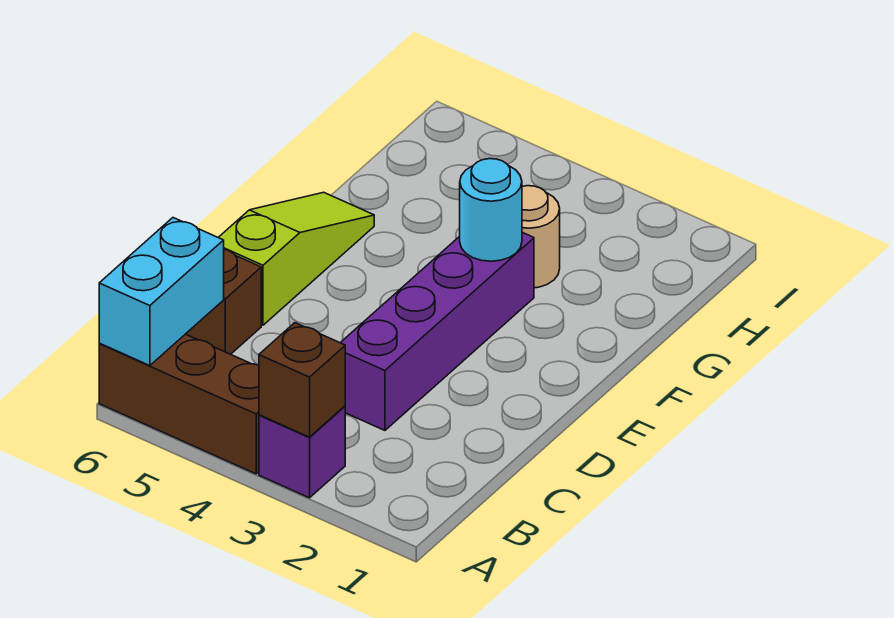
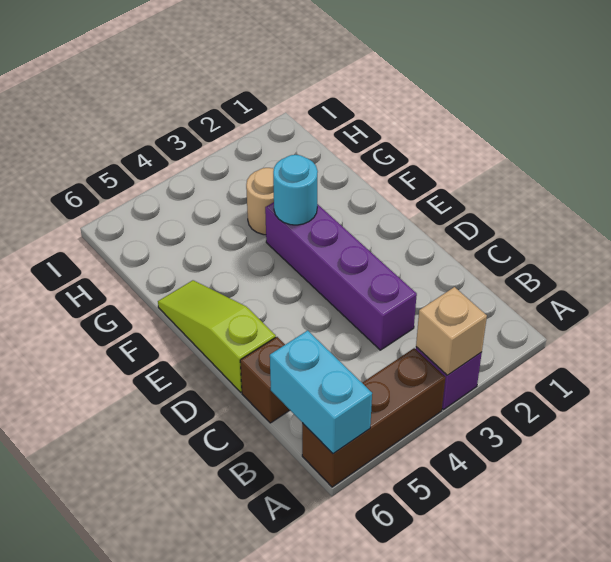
brown brick A3 level 2 -> tan brick A3 level 2

